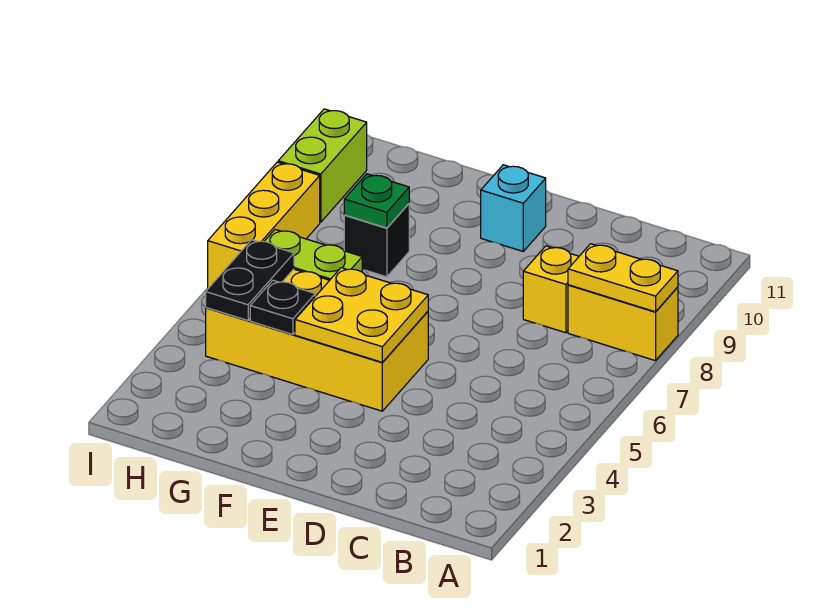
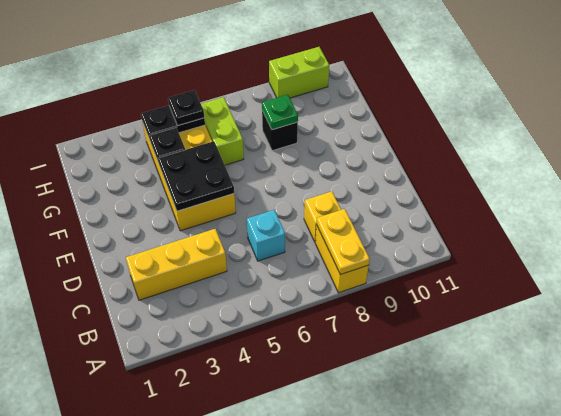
yellow plate E4:F5 level 2 -> black plate E4:F5 level 2
cyan brick E10 level 1 -> cyan brick C6 level 1
none -> black plate H5 level 3
yellow brick I6:I8 level 1 -> yellow brick C2:C4 level 1

